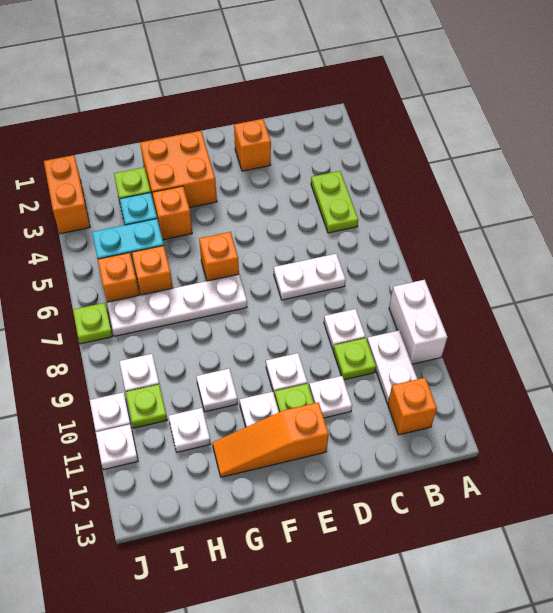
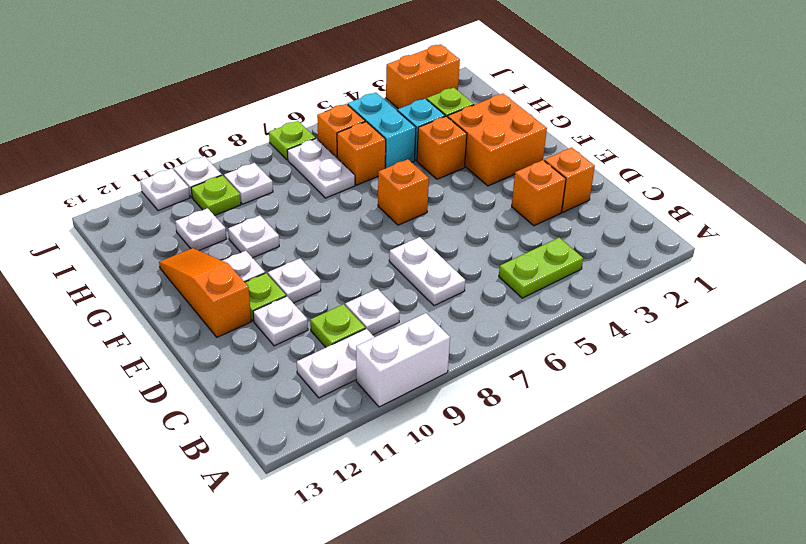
orange brick B12 level 1 -> orange brick D3 level 1
white plate F7:I7 level 1 -> white plate H7:I7 level 1

